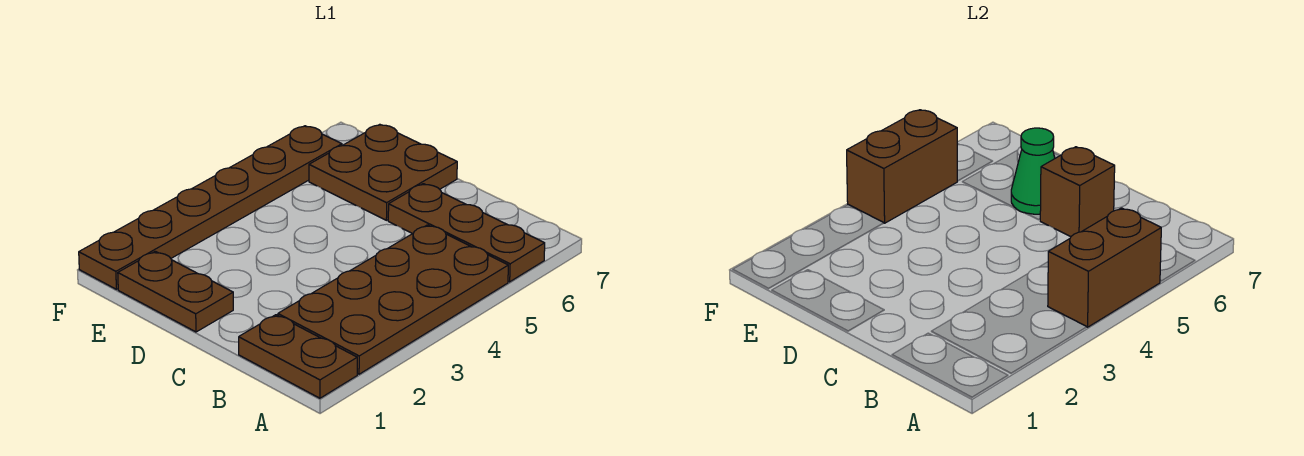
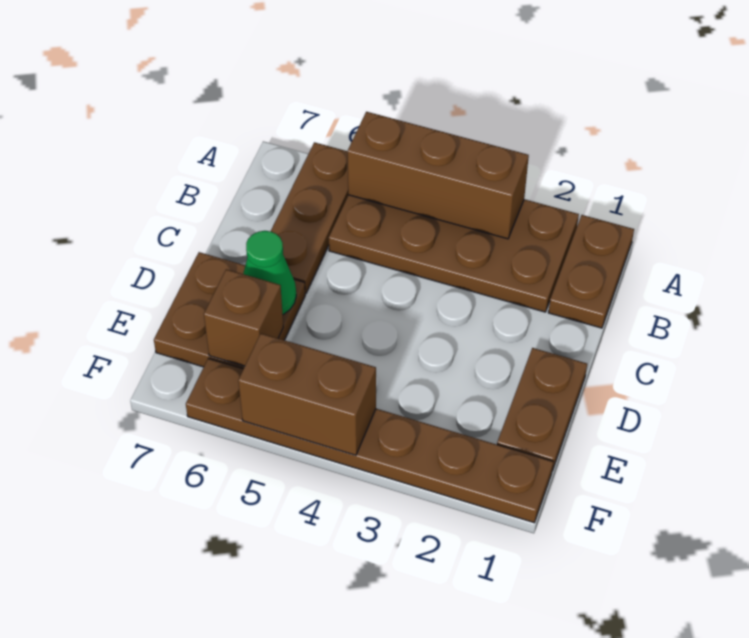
brown brick A4:A5 level 2 -> brown brick A3:A5 level 2
brown brick C6 level 2 -> brown brick E6 level 2

